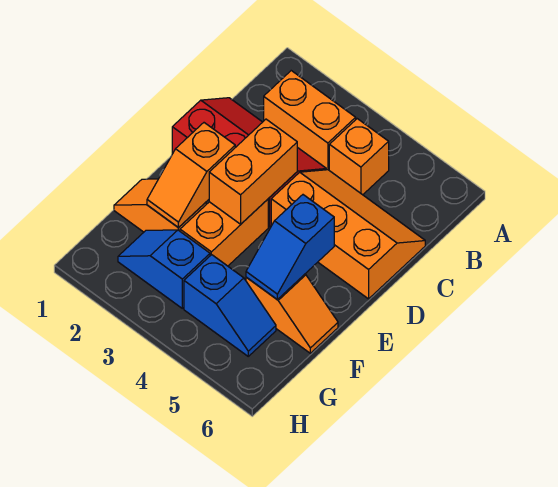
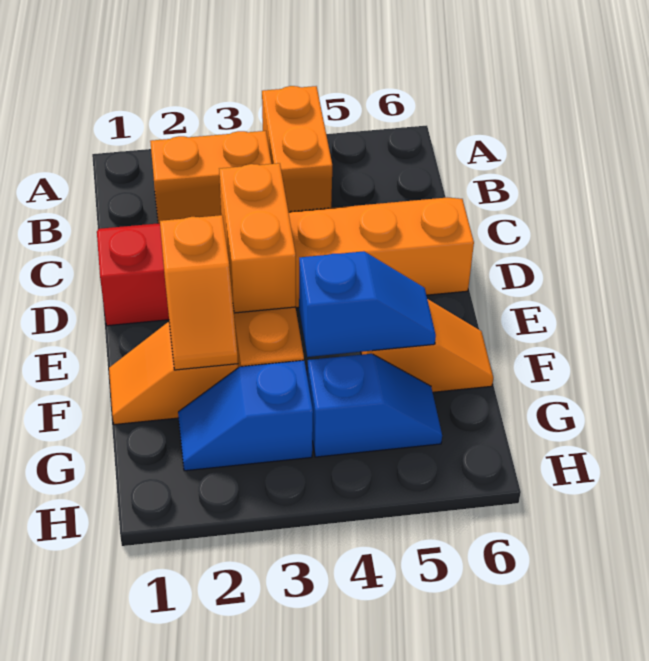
orange brick B4 level 1 -> orange brick A4:B4 level 1
blue slope E5:F5 level 2 top E -> blue slope F4:F5 level 2 top 4

